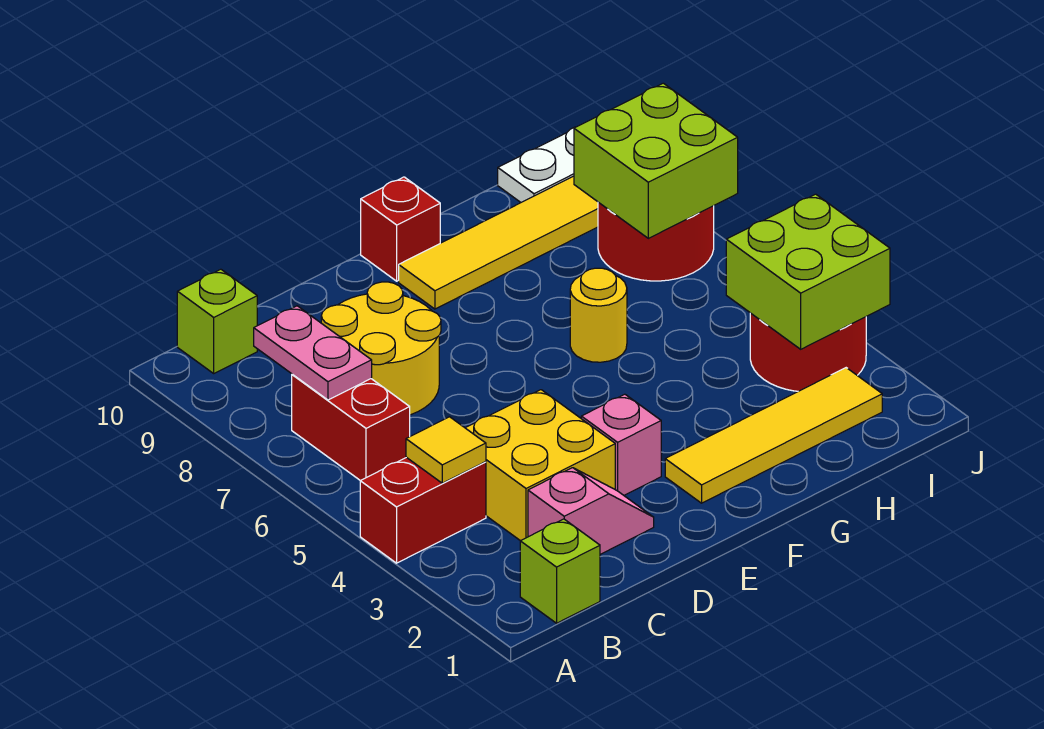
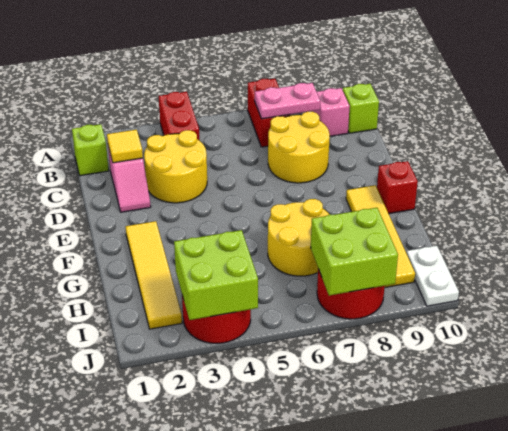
yellow tile B4 level 2 -> yellow tile C2 level 2
red brick B6:B7 level 1 -> red brick A7:B7 level 1
yellow brick C3:D4 level 1 -> yellow round brick C3:D4 level 1
pink brick E3 level 1 -> pink brick B9 level 1
yellow round brick G6 level 1 -> yellow round brick G6:H7 level 1

